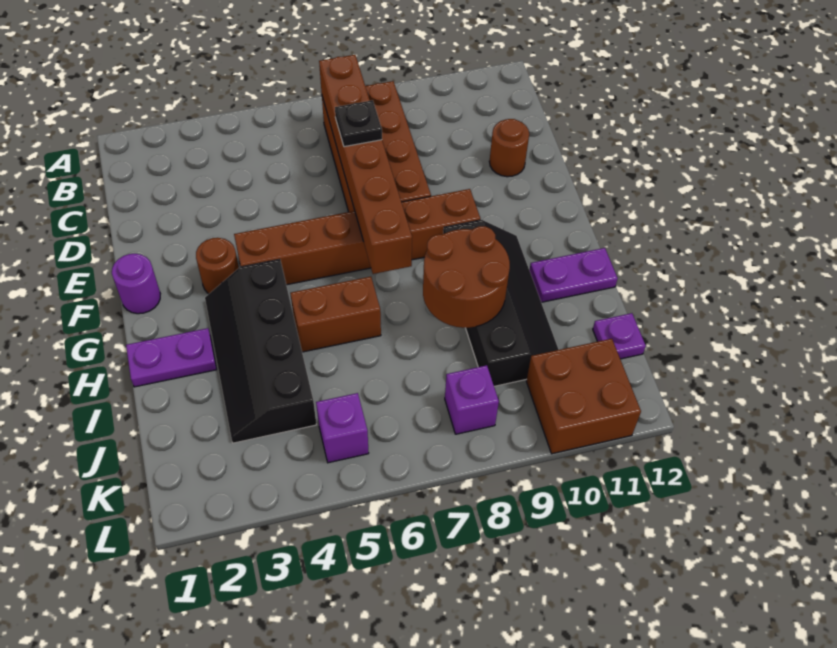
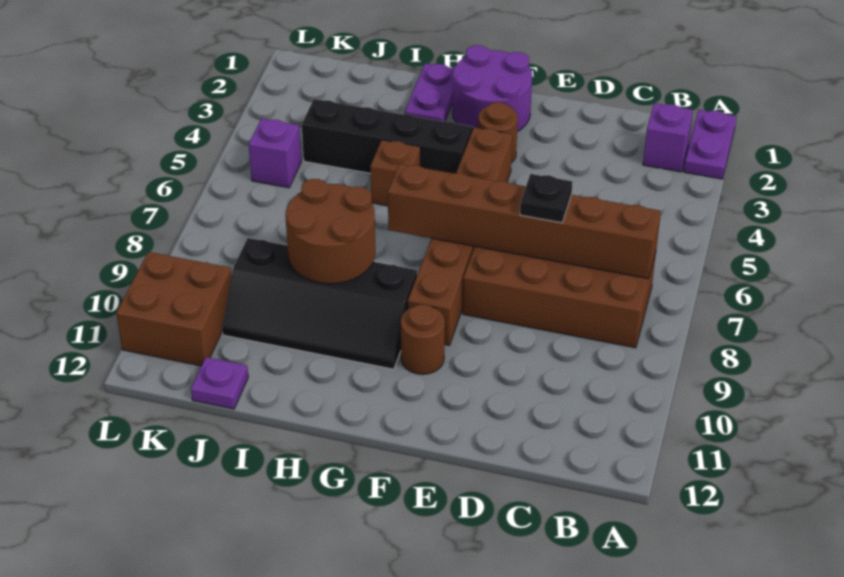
brown round brick D11 level 1 -> brown round brick F10 level 1
purple round brick F1 level 1 -> purple round brick F1:G2 level 1
brown brick H5:H6 level 1 -> brown brick H5 level 1
purple plate H11:H12 level 1 -> purple plate A1:A2 level 1
purple brick K8 level 1 -> purple brick B2 level 1

